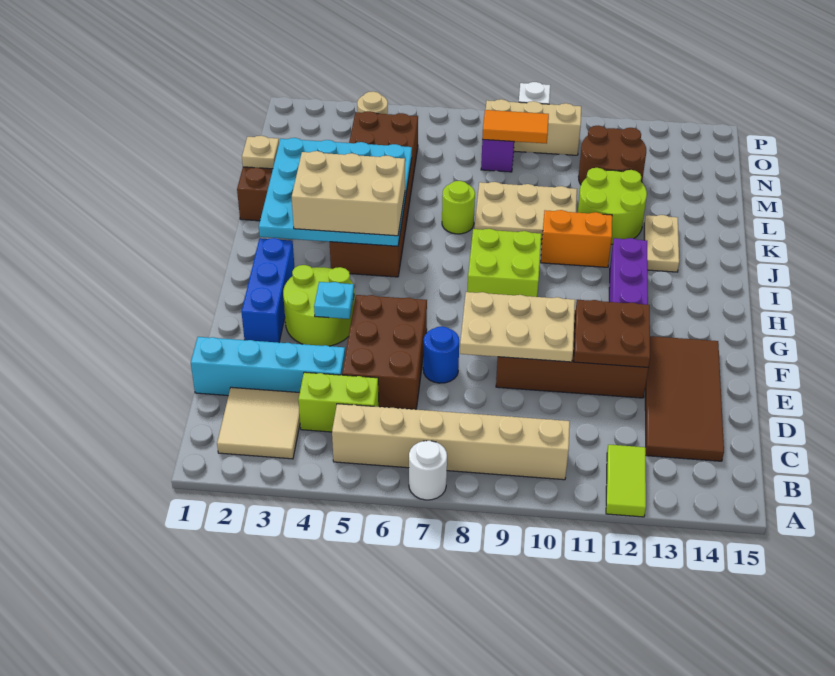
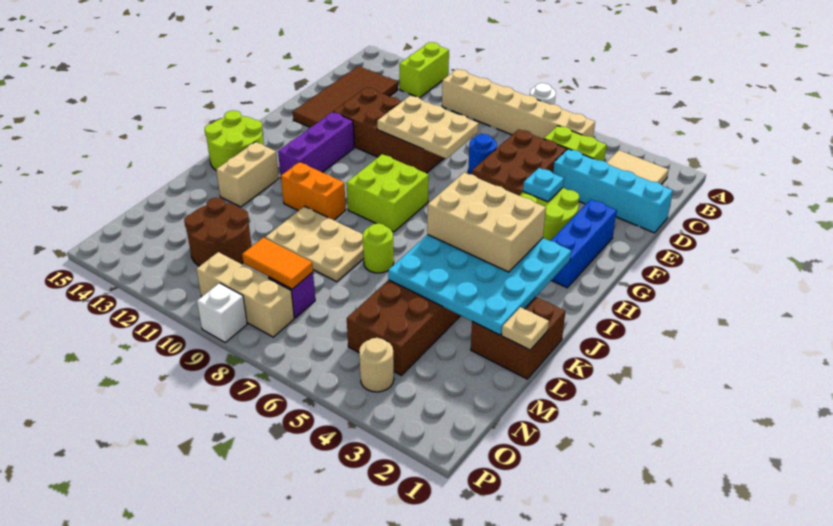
lime tile A12:B12 level 1 -> lime brick A12:B12 level 1
brown plate E11:F12 level 2 -> none
tan plate J13:K13 level 1 -> tan brick J13:K13 level 1
lime round brick K11:L12 level 1 -> lime round brick I14:J15 level 1

